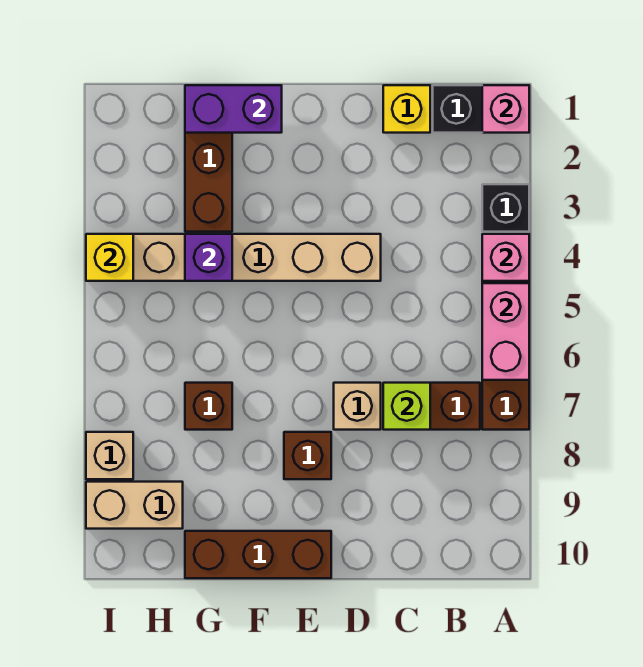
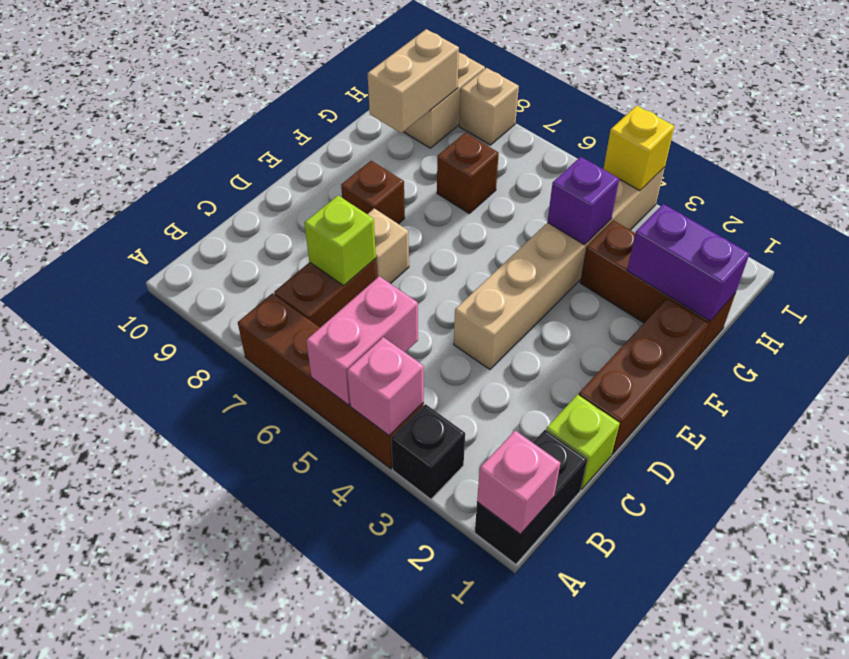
pink brick A5:A6 level 2 -> pink brick A5:B5 level 2
yellow brick C1 level 1 -> lime brick C1 level 1
brown brick E10:G10 level 1 -> brown brick D1:F1 level 1
purple brick F1:G1 level 2 -> purple brick G1:G2 level 2
none -> tan brick G9:H9 level 2

